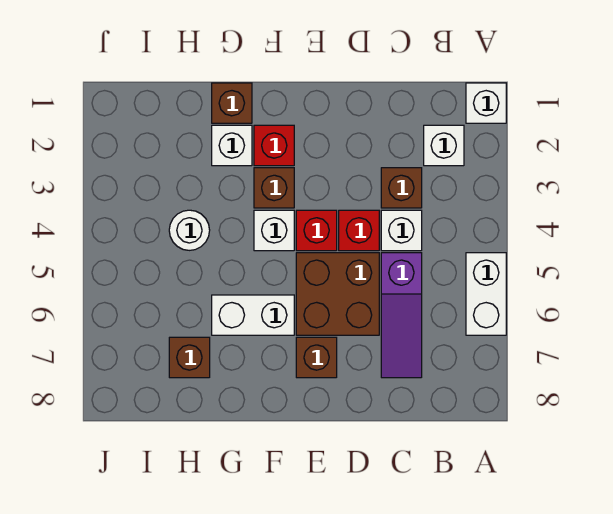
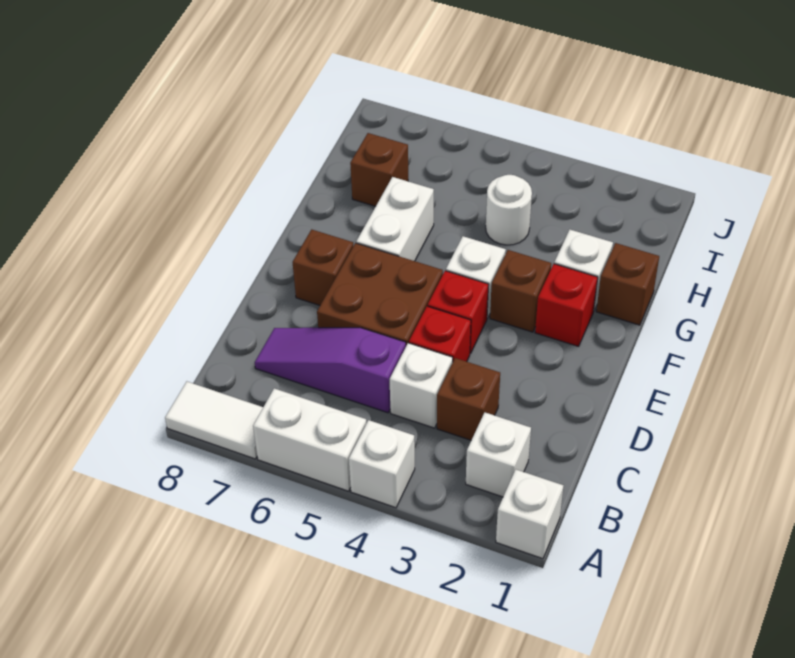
none -> white brick A4 level 1
none -> white tile A7:A8 level 1

